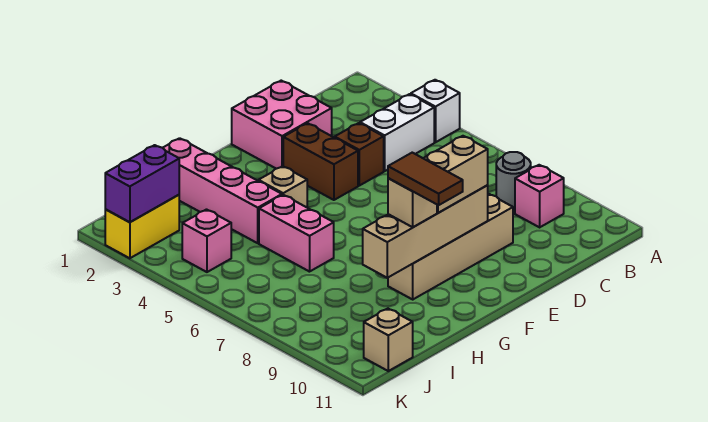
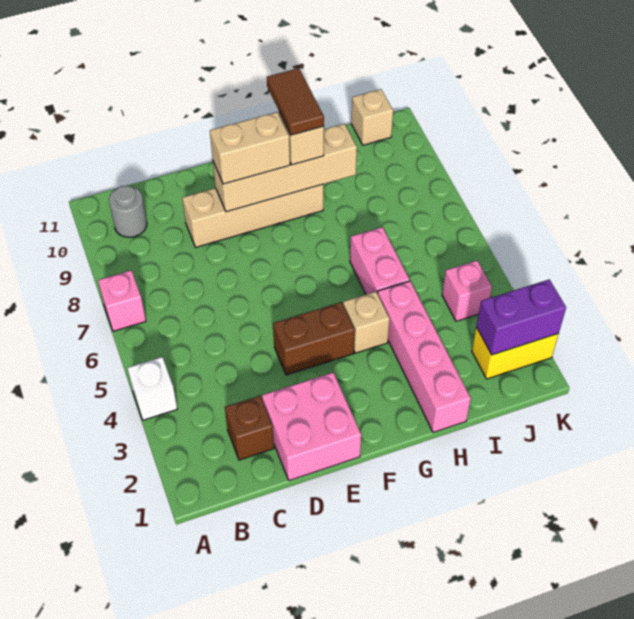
white brick B4:C4 level 1 -> none
grey round brick B8 level 1 -> grey round brick B10 level 1
pink brick B9 level 1 -> pink brick A7 level 1
brown brick D4 level 1 -> brown brick C2 level 1
brown brick E3:E4 level 1 -> brown brick E4:F4 level 1

